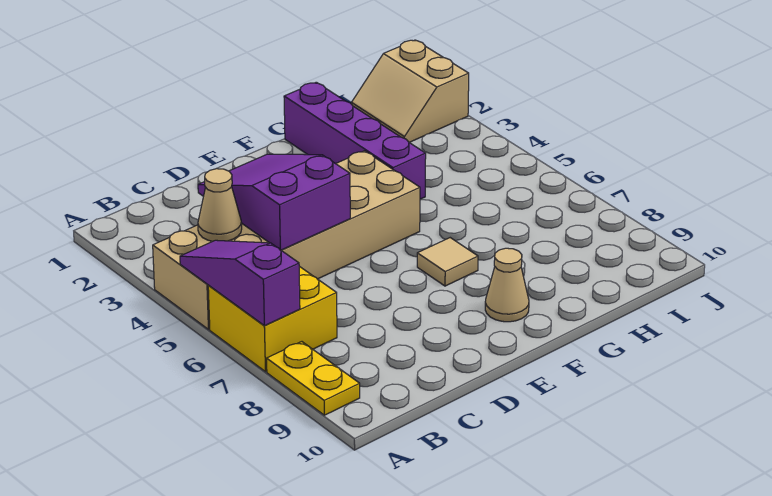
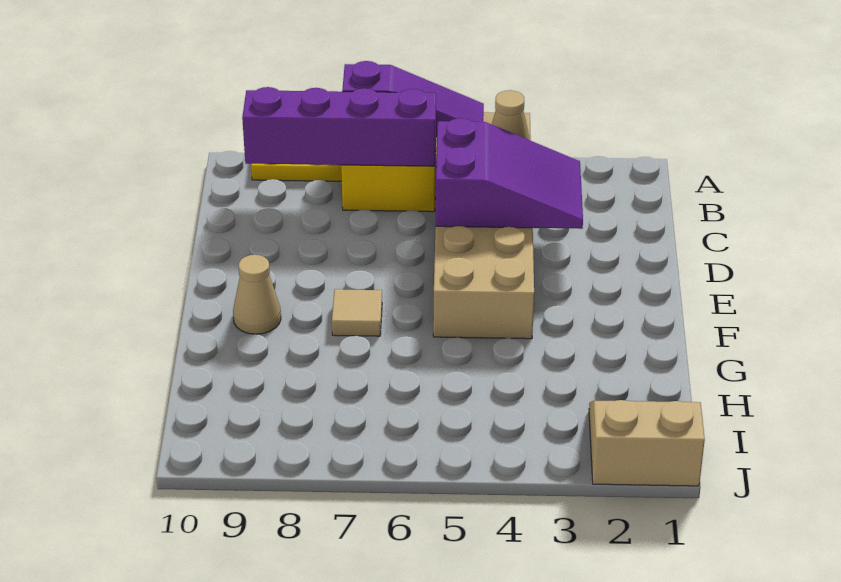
purple brick G1:G4 level 1 -> purple brick B6:B9 level 2

